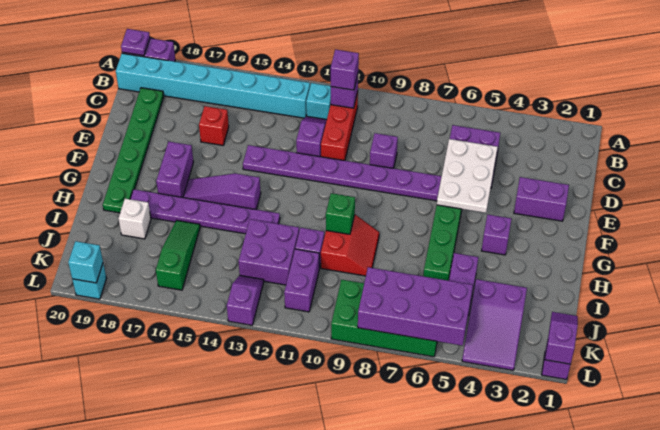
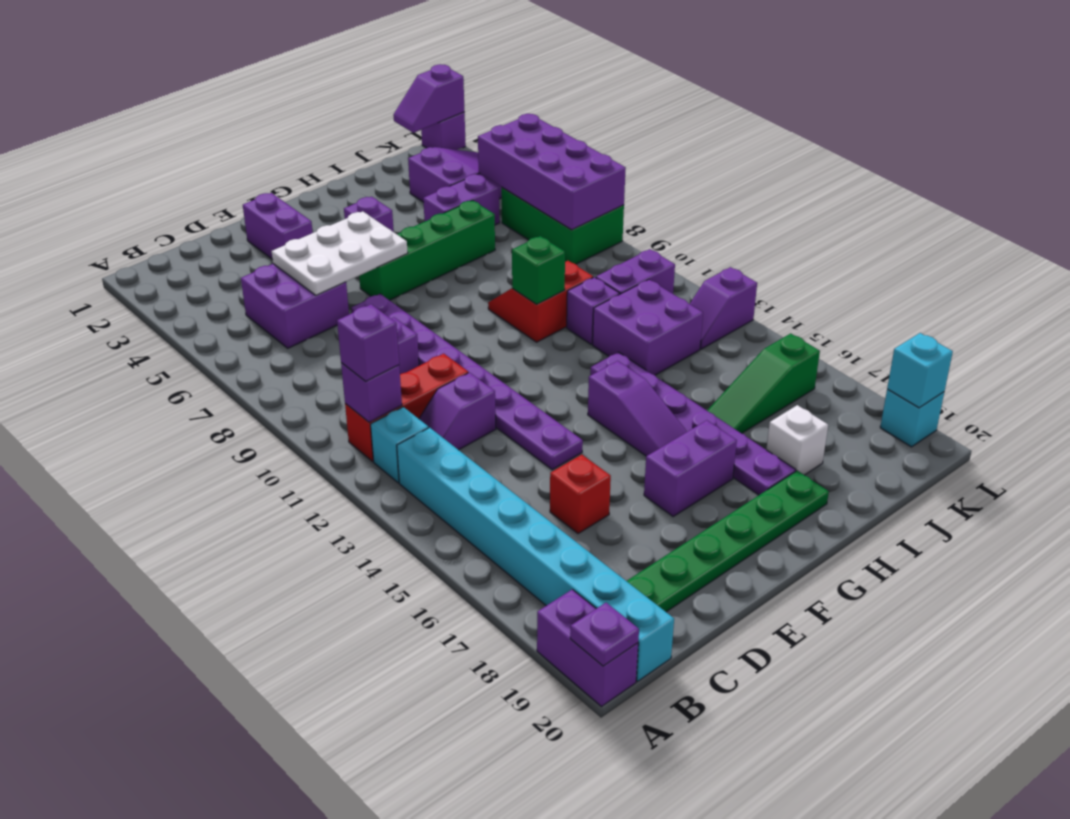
green brick K6:L9 level 1 -> green brick K6:L8 level 1

